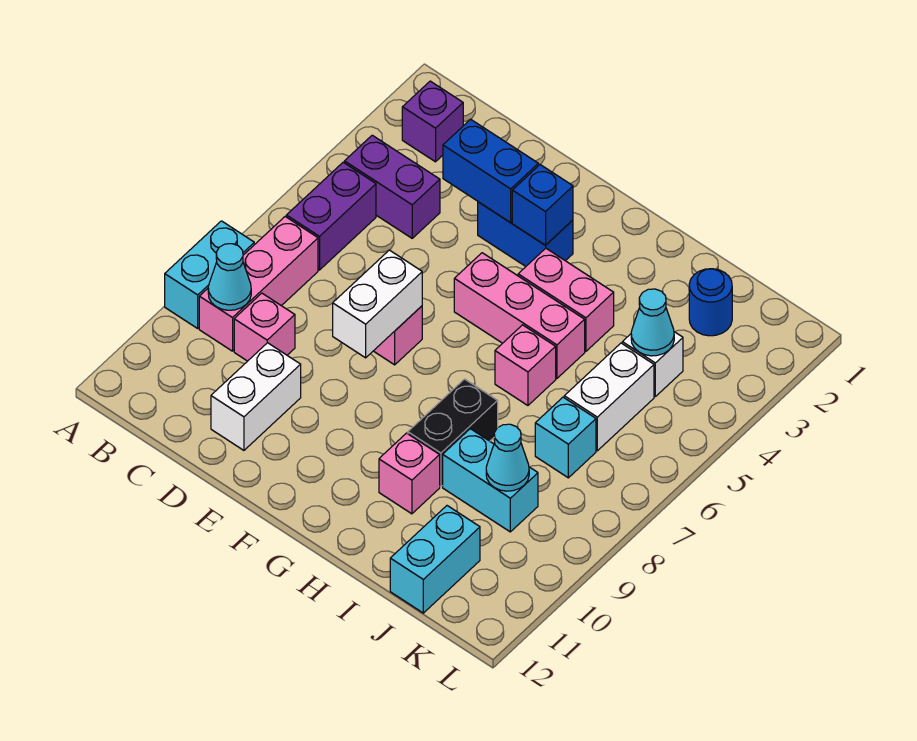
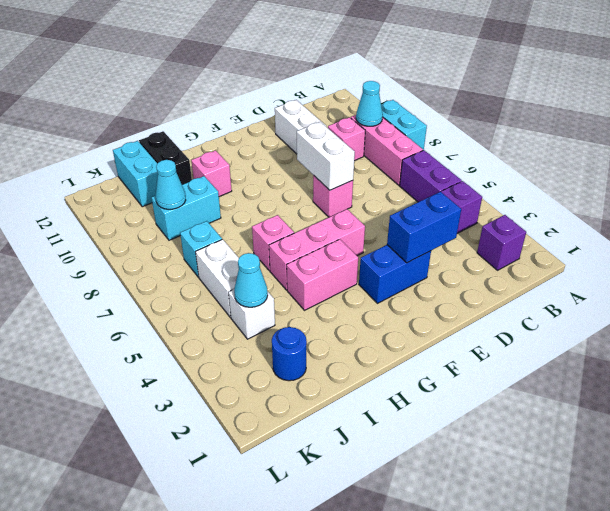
blue brick F3 level 2 -> none
black brick H8:H9 level 1 -> black brick I11:I12 level 1

